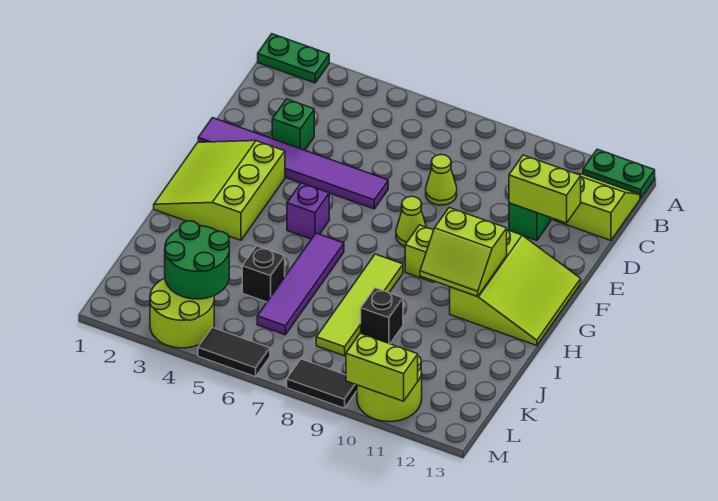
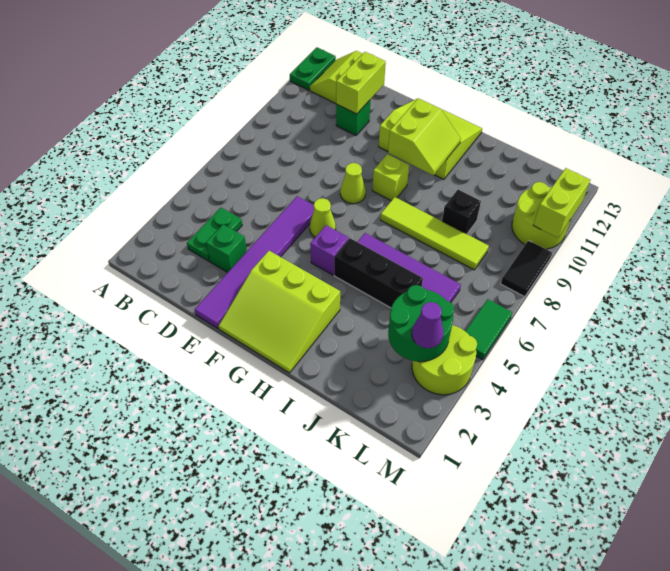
green plate A1:A2 level 1 -> green plate C3:C4 level 1
lime cone D8 level 1 -> lime cone F6 level 1
black brick J5 level 1 -> black brick H5:J5 level 1
none -> purple cone L3 level 3
black tile M5:M6 level 1 -> green tile M5:M6 level 1

